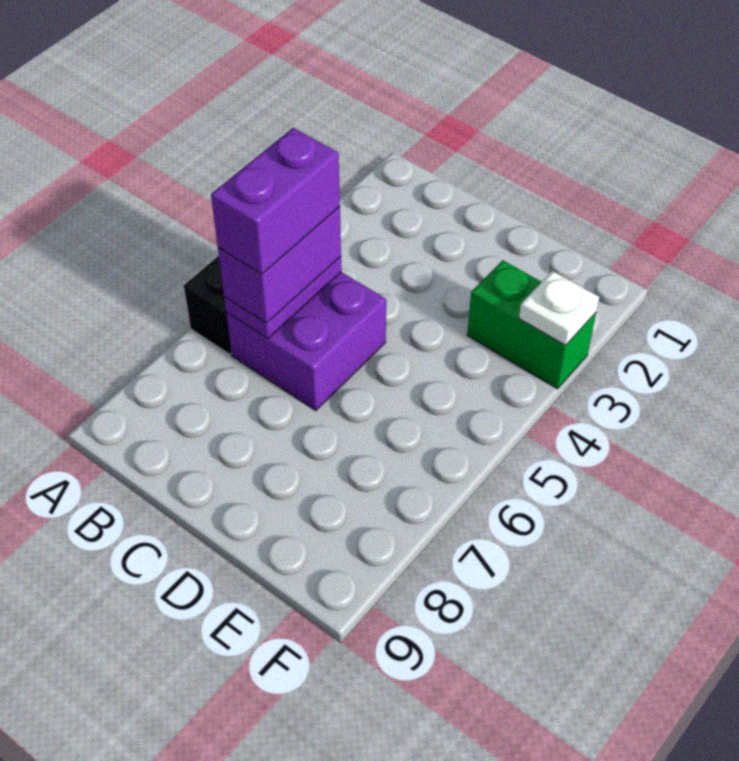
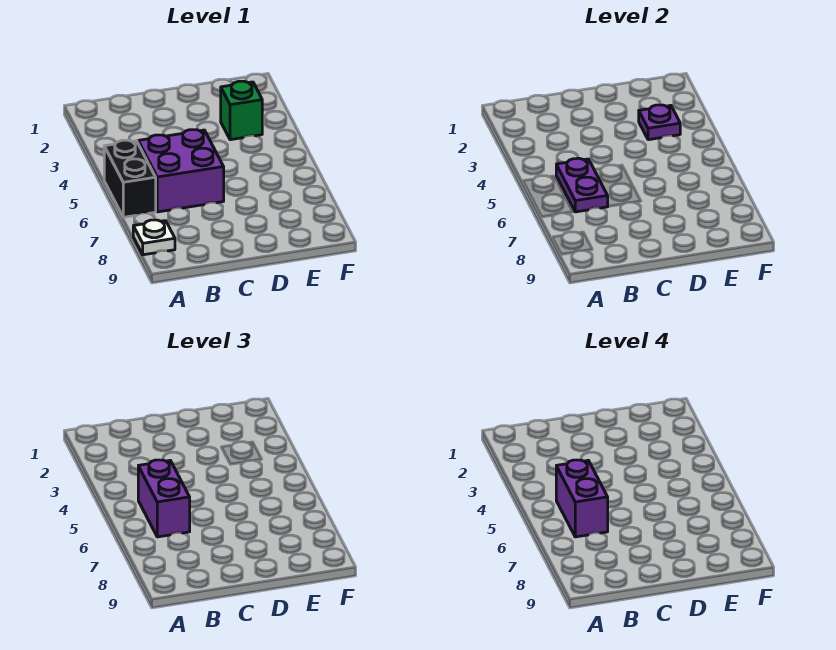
green brick E3:F3 level 1 -> green brick E3 level 1
none -> purple plate E3 level 2
white plate F3 level 2 -> white plate A8 level 1

